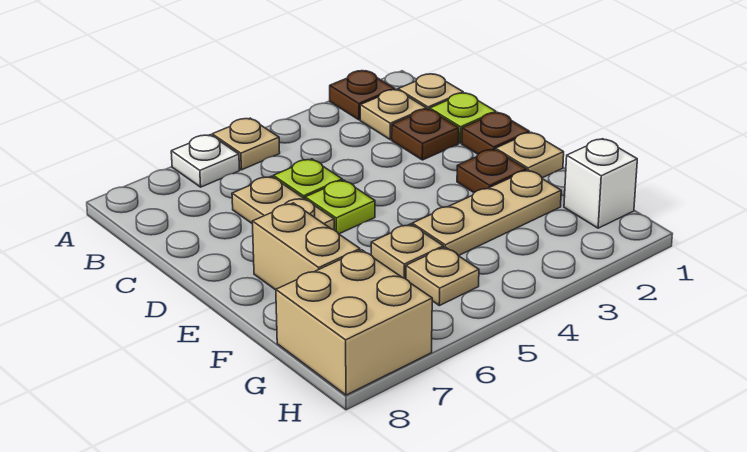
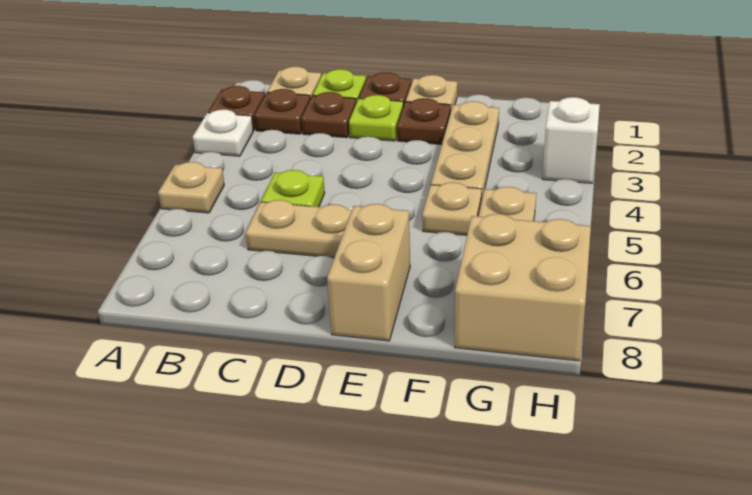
white plate A6 level 1 -> white plate A3 level 1
tan plate B2 level 1 -> brown plate B2 level 1
lime plate D5 level 1 -> lime plate D2 level 1
tan brick E7:F7 level 1 -> tan brick E7:E8 level 1
white brick G1 level 1 -> white brick H3 level 1

